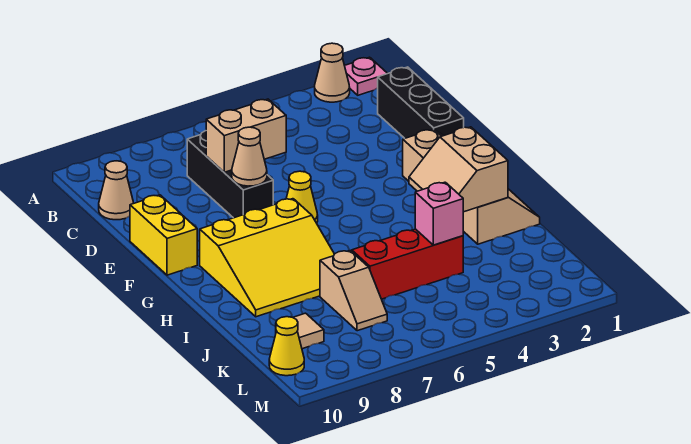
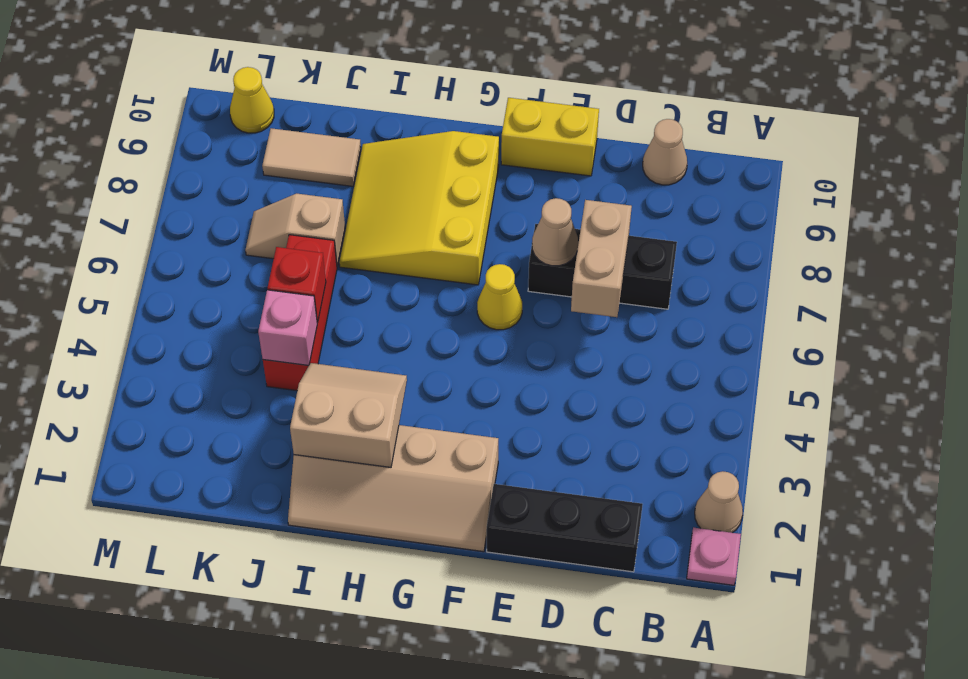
none -> red brick J5 level 2
tan tile K9 level 1 -> tan tile J9:K9 level 1

